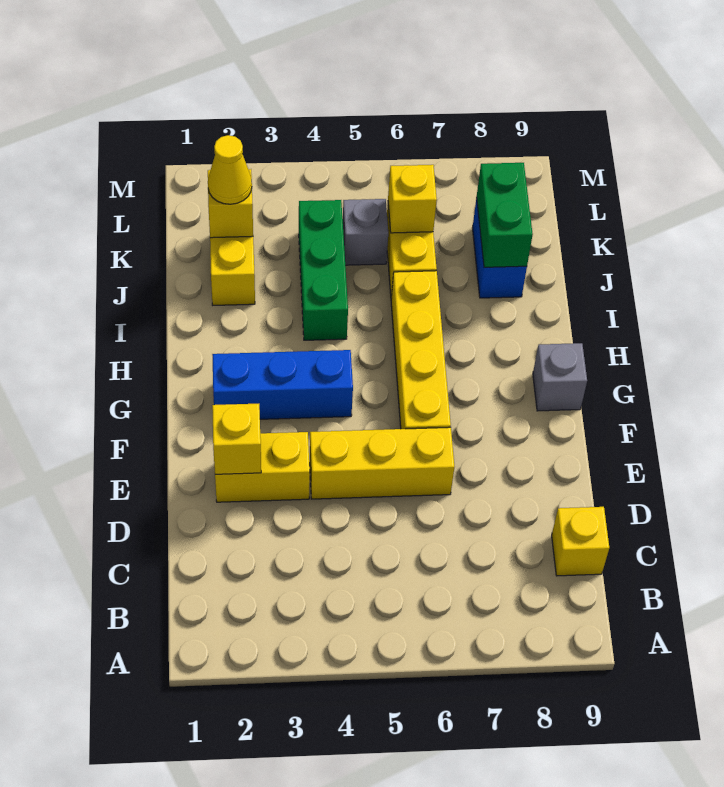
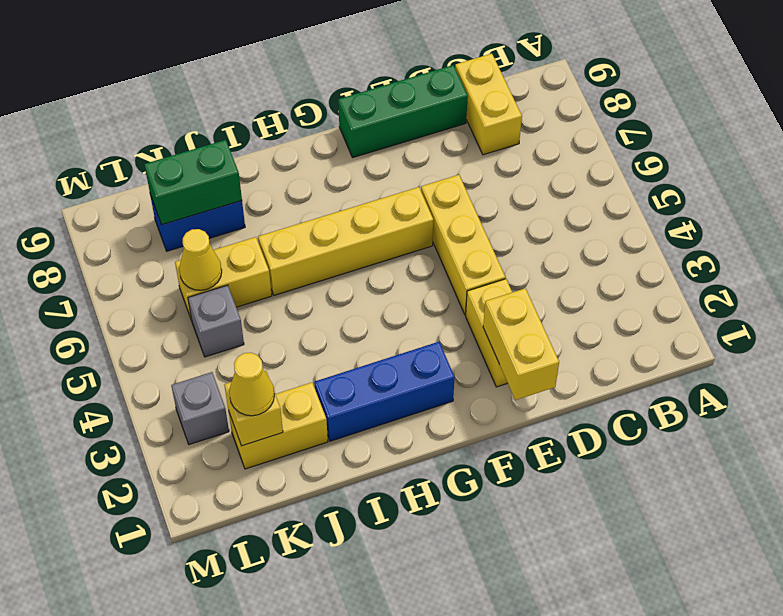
yellow brick C9 level 1 -> yellow brick C8:C9 level 1
yellow brick E2 level 2 -> yellow brick E1:E2 level 2
blue brick G2:G4 level 1 -> blue brick G2:I2 level 1
grey brick G9 level 1 -> grey brick L3 level 1
green brick I4:K4 level 1 -> green brick D9:F9 level 1
yellow brick K6 level 2 -> yellow cone K6 level 2

